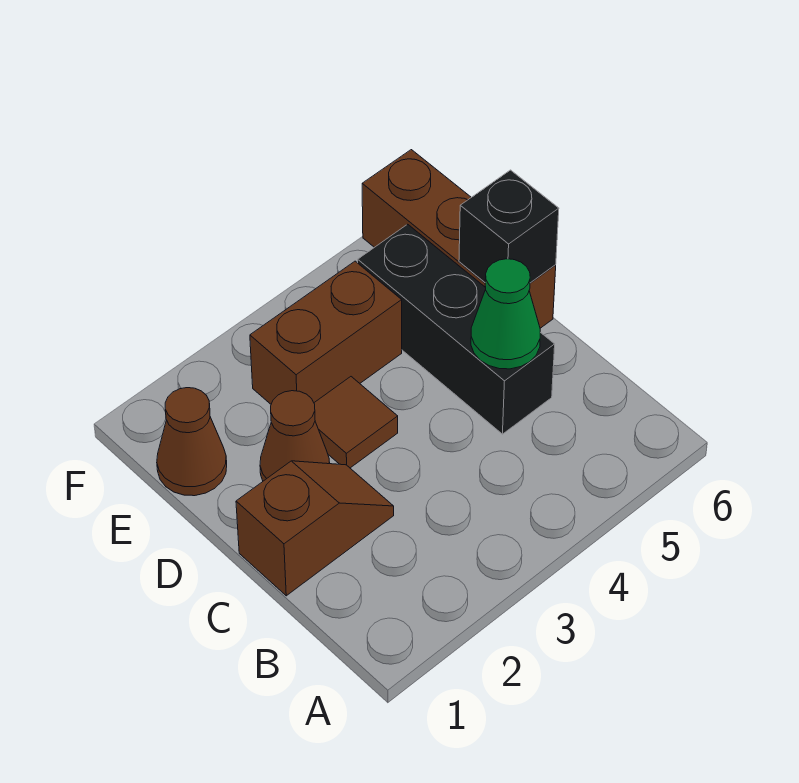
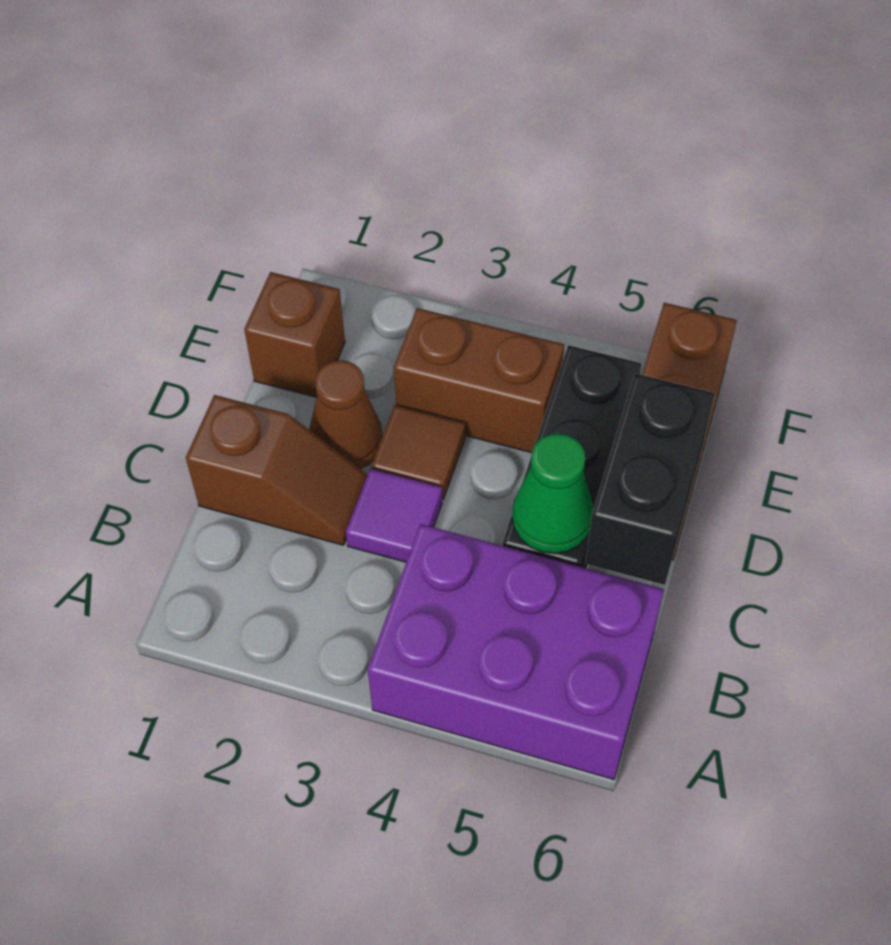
none -> purple brick A4:B6 level 1
none -> purple tile C3 level 1
black brick D6 level 2 -> black brick C6:D6 level 2
brown cone E1 level 1 -> brown brick E1 level 1

